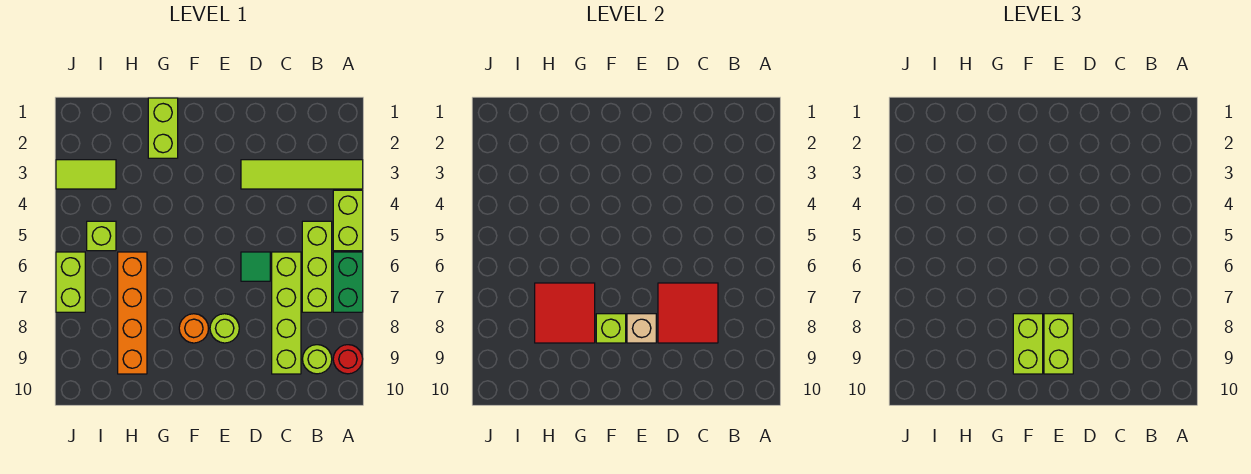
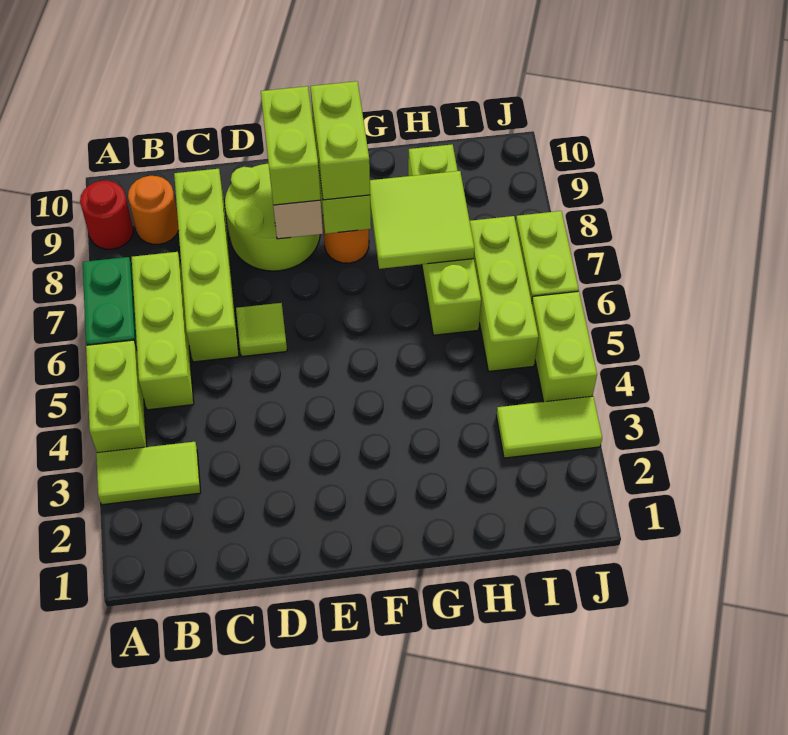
lime tile A3:D3 level 1 -> lime tile A3:B3 level 1
lime round brick B9 level 1 -> orange round brick B9 level 1
red tile C7:D8 level 2 -> none
green tile D6 level 1 -> lime tile D6 level 1
lime round brick E8 level 1 -> lime round brick D8:E9 level 1
lime brick G1:G2 level 1 -> lime brick J4:J5 level 1
red tile G7:H8 level 2 -> lime tile G7:H8 level 2
orange brick H6:H9 level 1 -> lime brick H6:H9 level 1
lime brick I5 level 1 -> lime brick I5:I7 level 1

